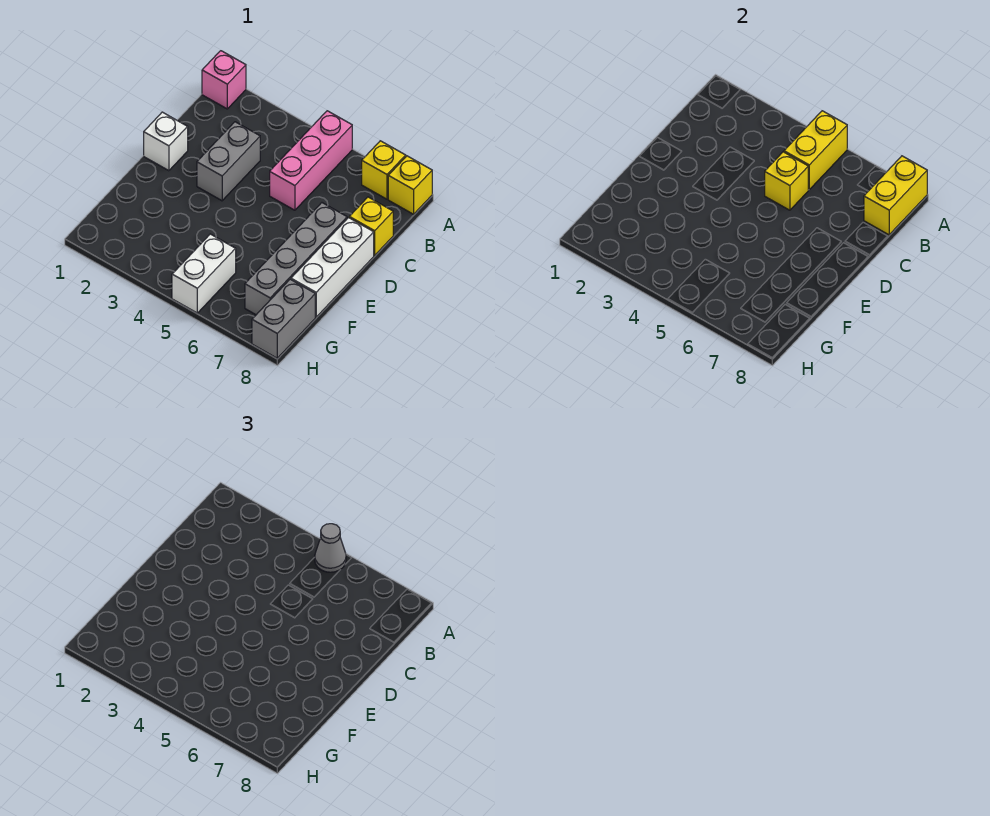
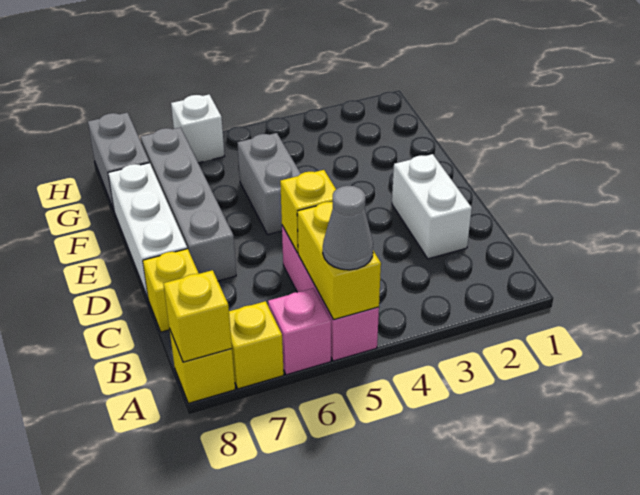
pink brick A1 level 1 -> pink brick A6 level 1
yellow brick A8:B8 level 2 -> yellow brick A8 level 2
grey brick C3:D3 level 1 -> grey brick E5:F5 level 1
white brick D1 level 1 -> white brick H6 level 1
white brick G5:H5 level 1 -> white brick C2:D2 level 1

